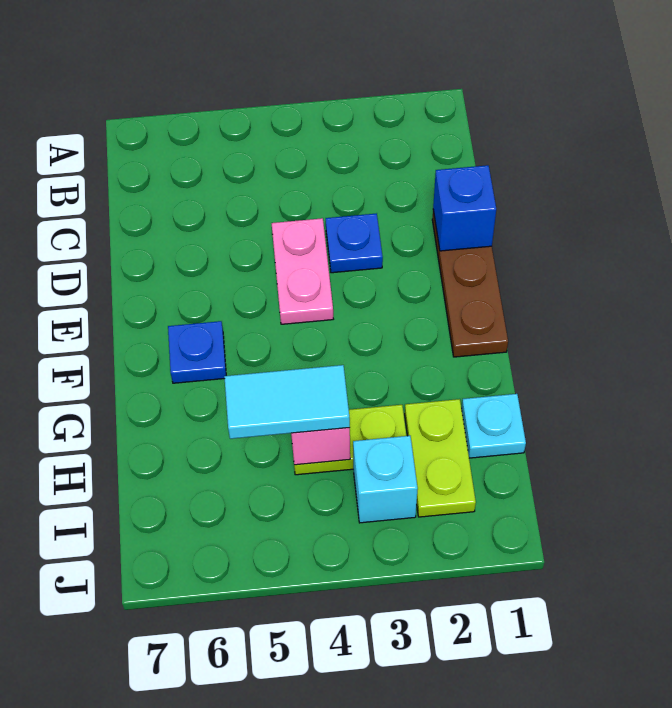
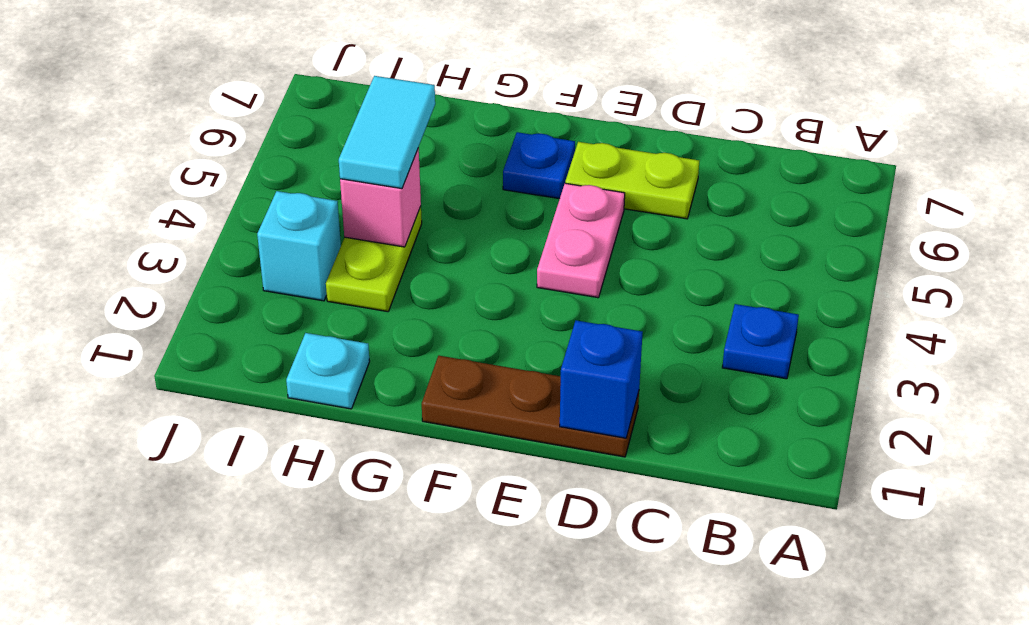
blue plate D3 level 1 -> blue plate B3 level 1
pink plate D4:E4 level 1 -> pink plate E4:E5 level 1
lime plate H2:I2 level 1 -> lime plate D6:E6 level 1

